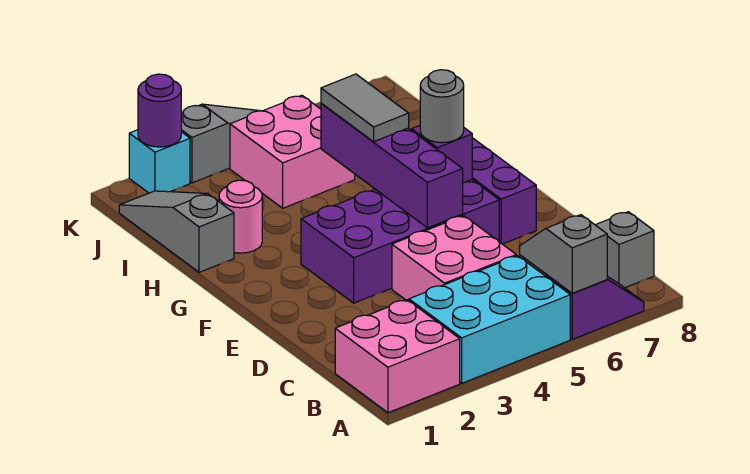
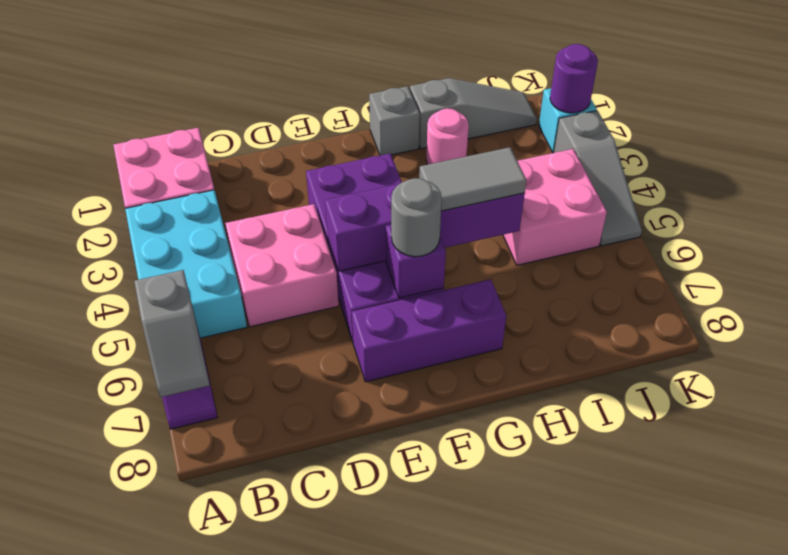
grey slope A6:B6 level 2 top A -> grey slope A6:A7 level 2 top 6
grey brick B8 level 1 -> grey brick G1 level 1

